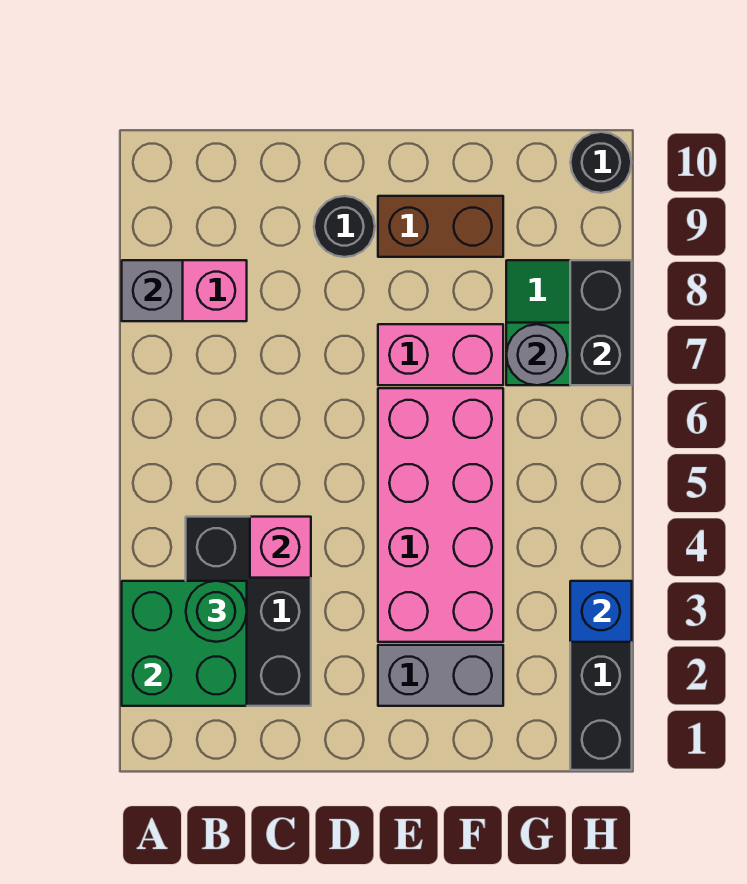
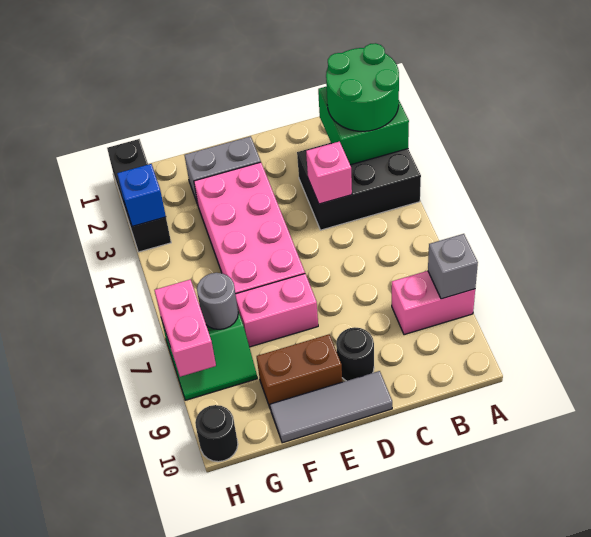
black brick B2:C4 level 1 -> black brick A3:C4 level 1
green round brick B3 level 3 -> green round brick A2:B3 level 3
none -> grey tile D10:F10 level 1
black brick H7:H8 level 2 -> pink brick H7:H8 level 2

